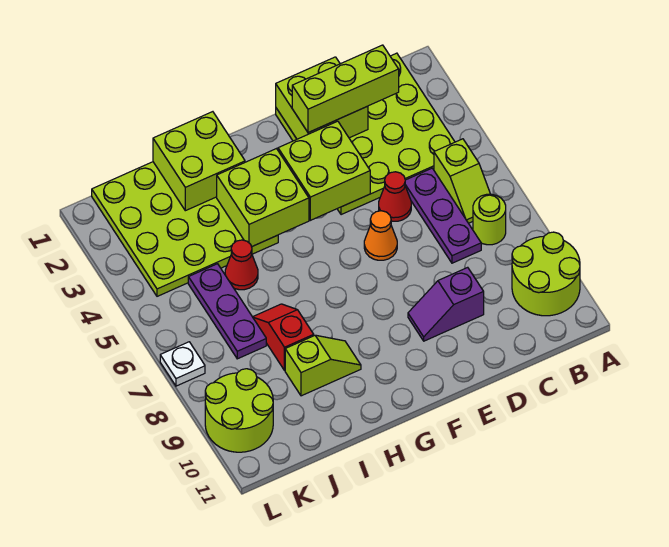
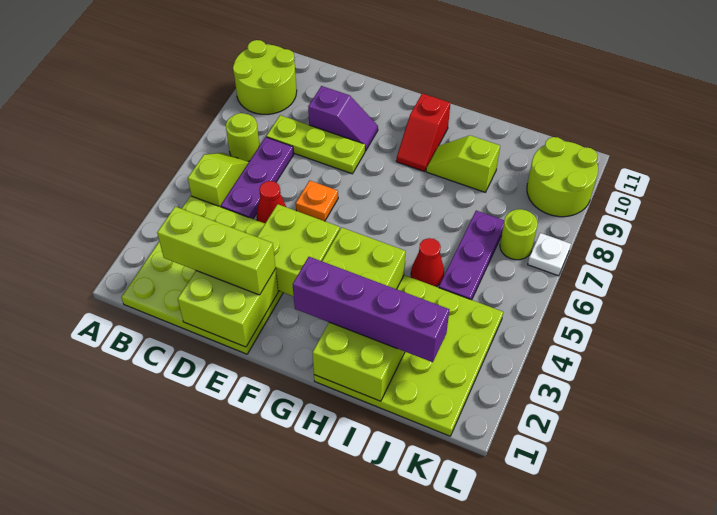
none -> lime plate C8:E8 level 1
orange cone E6 level 1 -> orange plate E6 level 1
none -> purple brick G2:J2 level 3
red slope I7:I8 level 1 top 8 -> red slope G9:G10 level 1 top 10
none -> lime round brick K7 level 1

